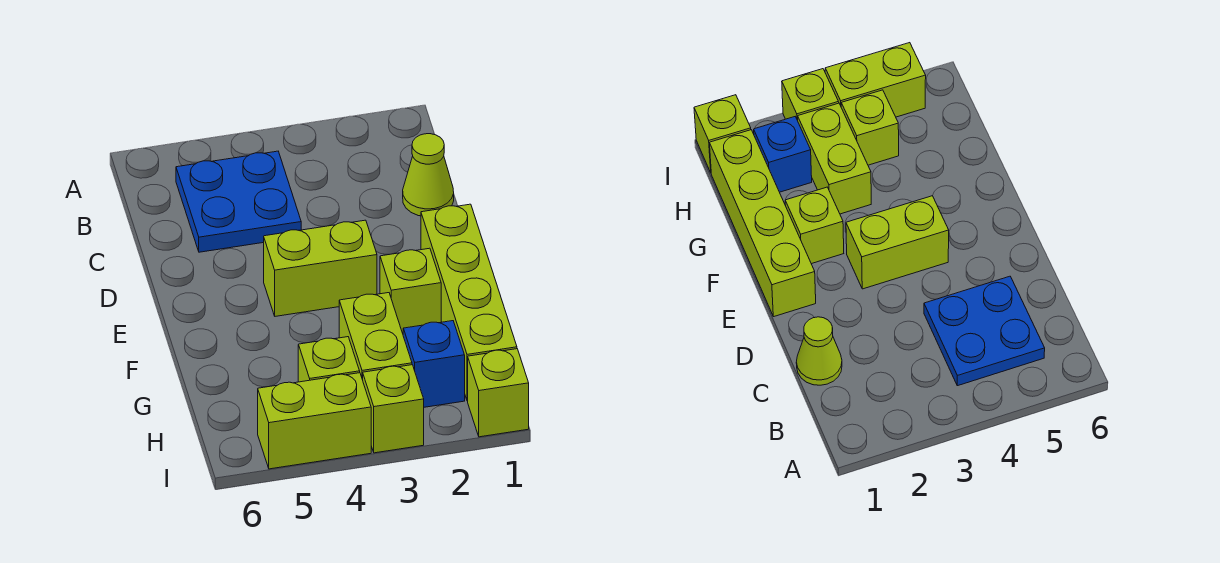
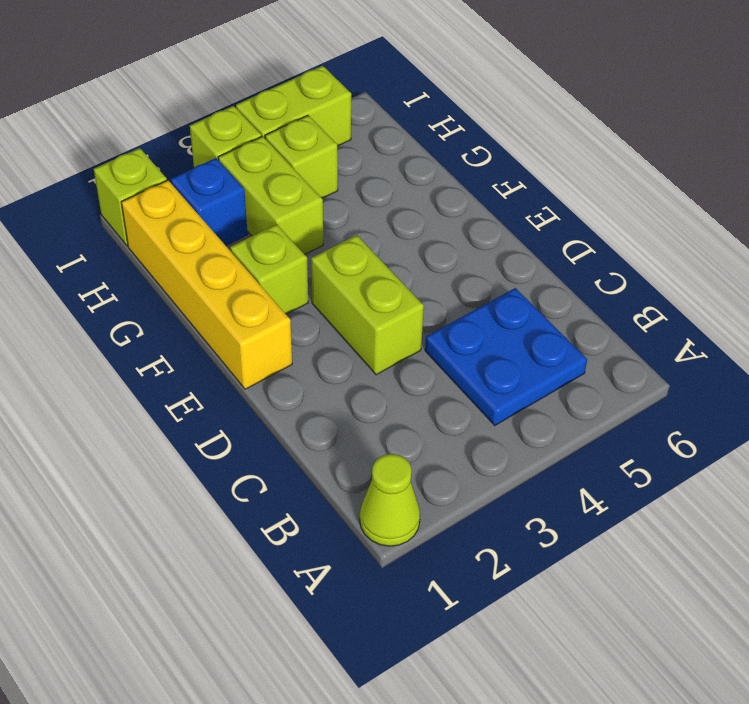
lime cone C1 level 1 -> lime cone A1 level 1
lime brick E1:H1 level 1 -> yellow brick E1:H1 level 1
lime brick E3:E4 level 1 -> lime brick D3:E3 level 1

